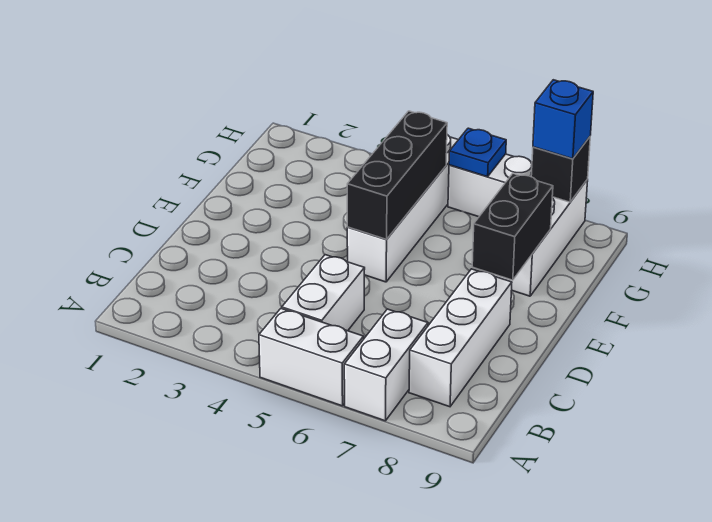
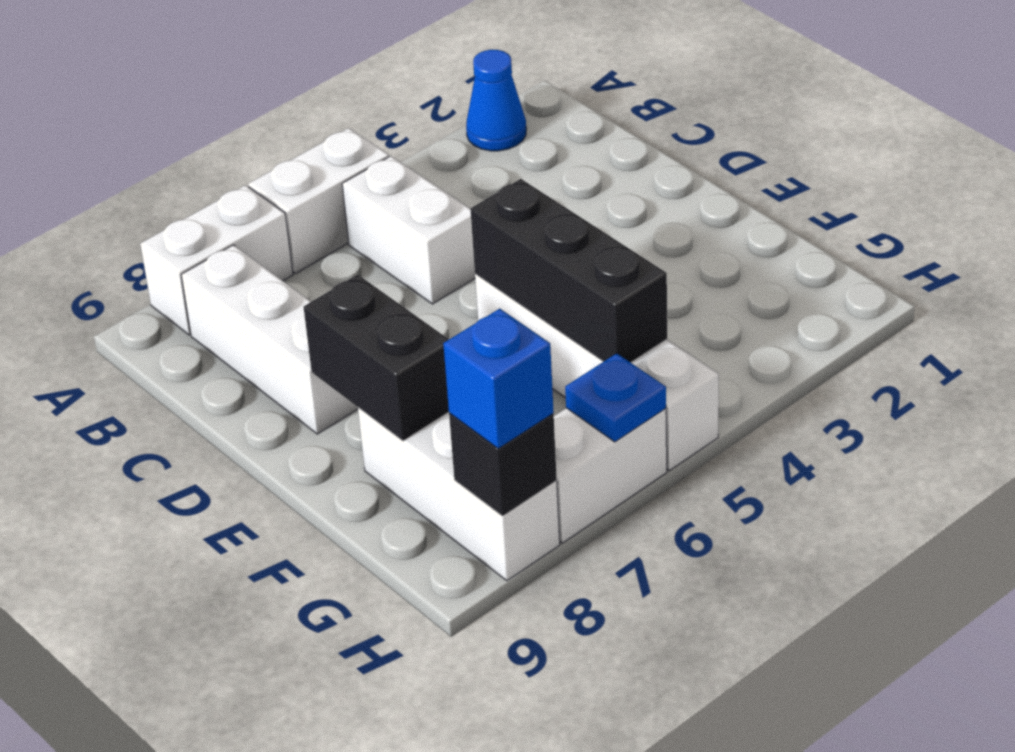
none -> blue cone A2 level 1
white brick A7:B7 level 1 -> white brick A7:A8 level 1

